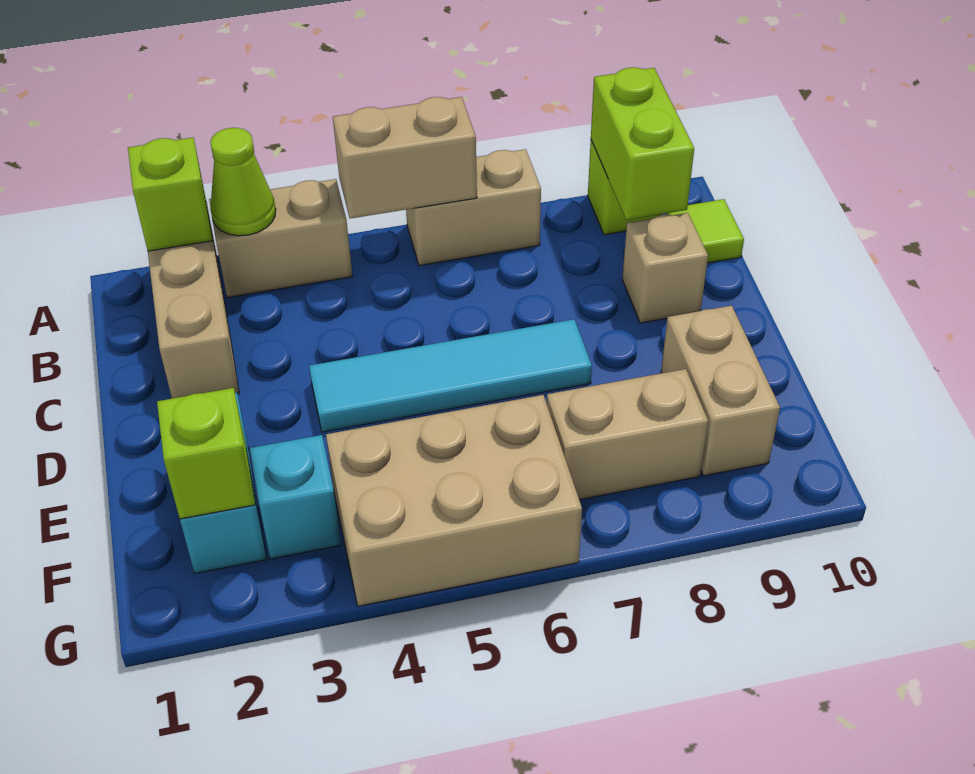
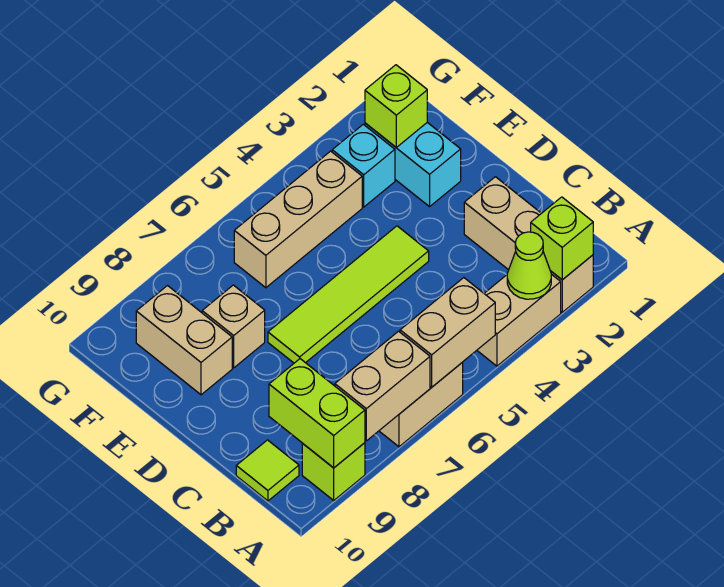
tan brick C9 level 1 -> tan brick E8 level 1
cyan tile D4:D7 level 1 -> lime tile D4:D7 level 1
tan brick F4:G6 level 1 -> tan brick F4:F6 level 1
tan brick F7:F8 level 1 -> tan brick A7:A8 level 2

